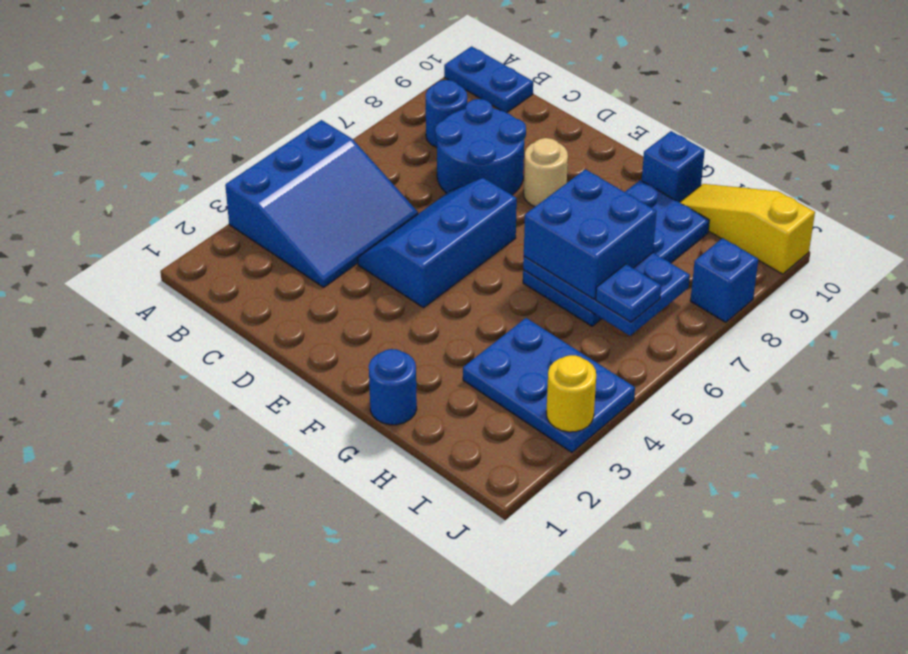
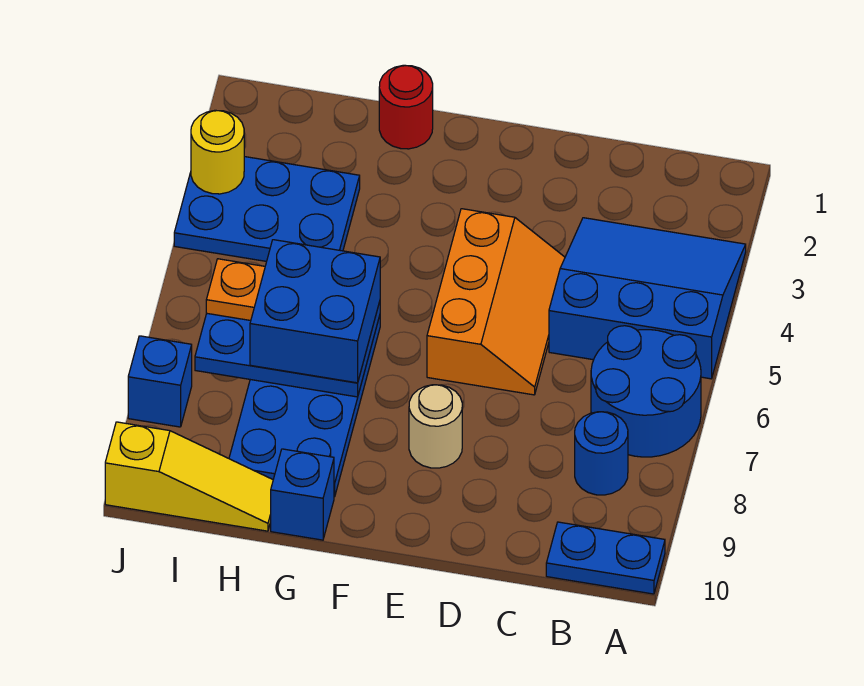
blue slope A3:C5 level 1 top A -> blue slope A3:C5 level 1 top 5
blue round brick C7:D8 level 1 -> blue round brick A6:B7 level 1
blue slope D4:E6 level 1 top E -> orange slope D4:E6 level 1 top E
blue round brick G1 level 1 -> red round brick G1 level 1
blue plate I6 level 3 -> orange plate I6 level 3

